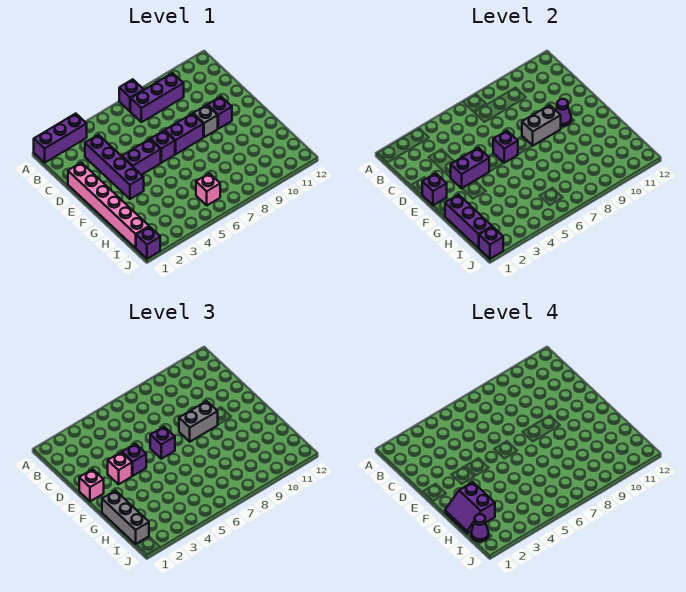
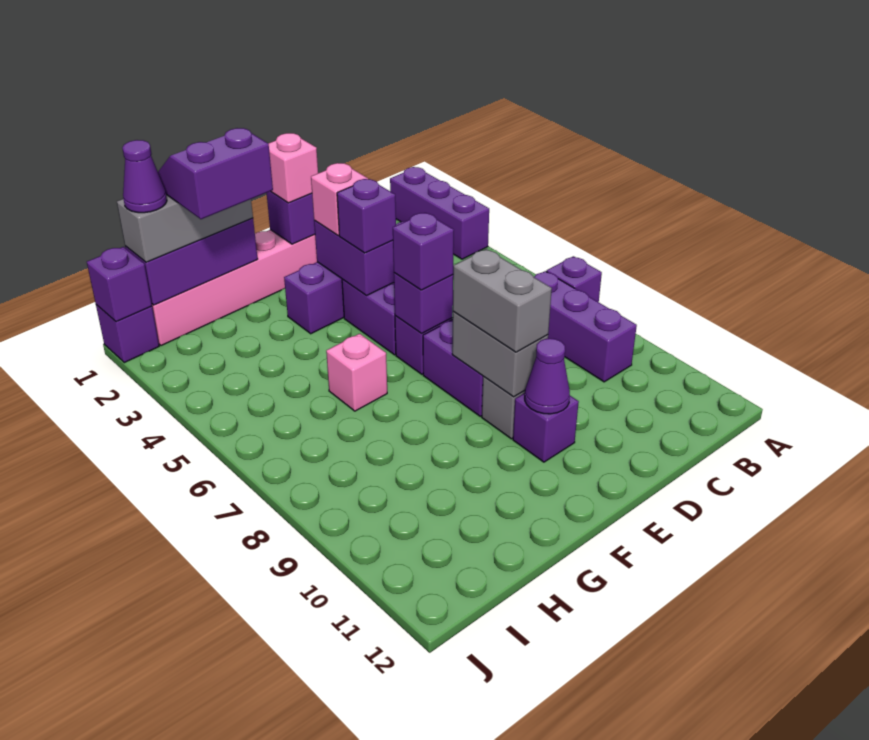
pink brick I6 level 1 -> pink brick G6 level 1

